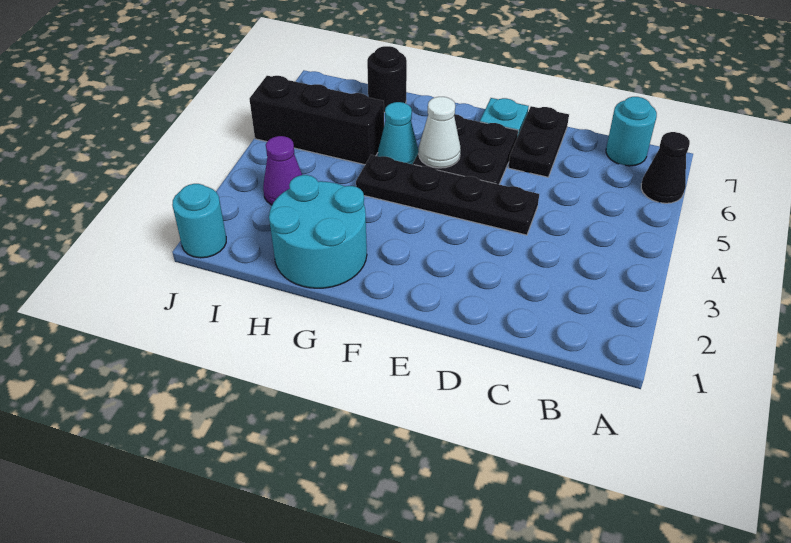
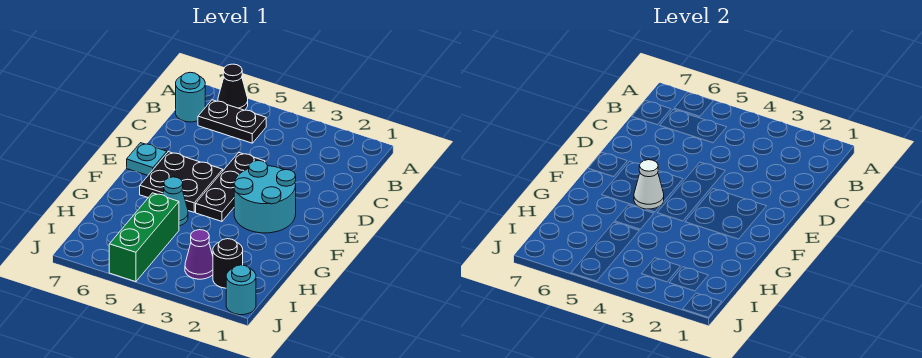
black plate D4:G4 level 1 -> black plate D4:F4 level 1
black plate D6:D7 level 1 -> black plate B5:B6 level 1
cyan round brick G1:H2 level 1 -> cyan round brick E2:F3 level 1
black brick H5:J5 level 1 -> green brick H5:J5 level 1
black round brick H7 level 1 -> black round brick I2 level 1

